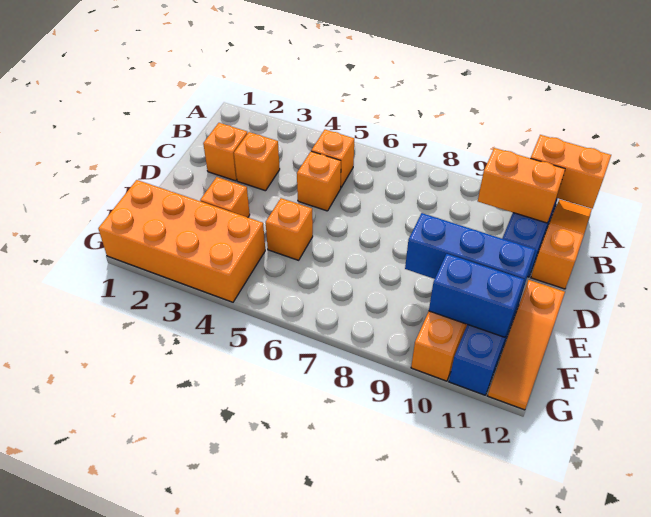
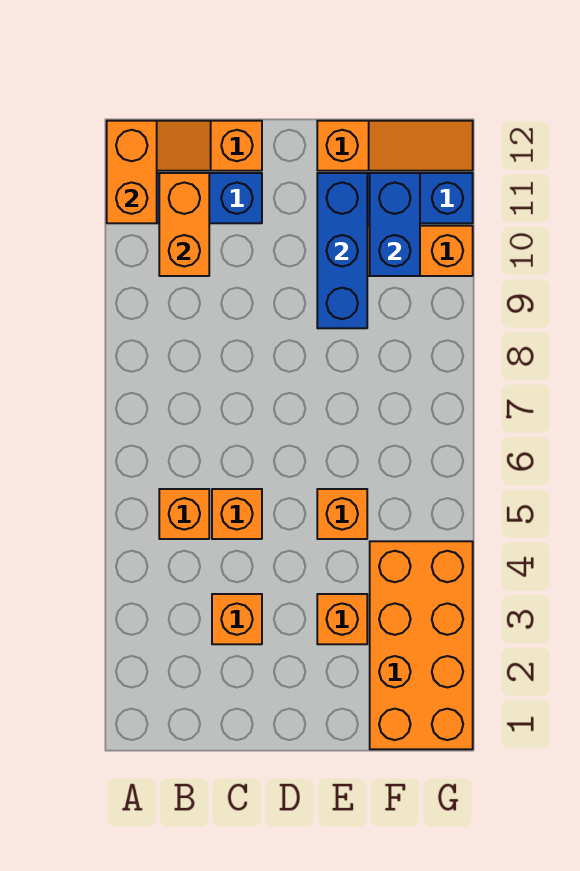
orange brick C2 level 1 -> none

